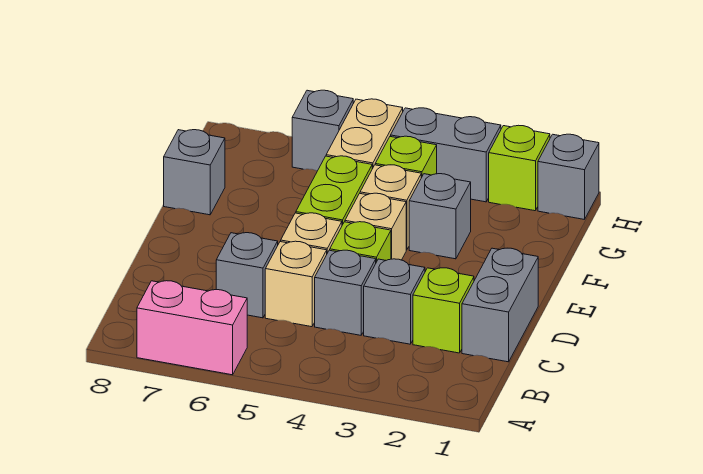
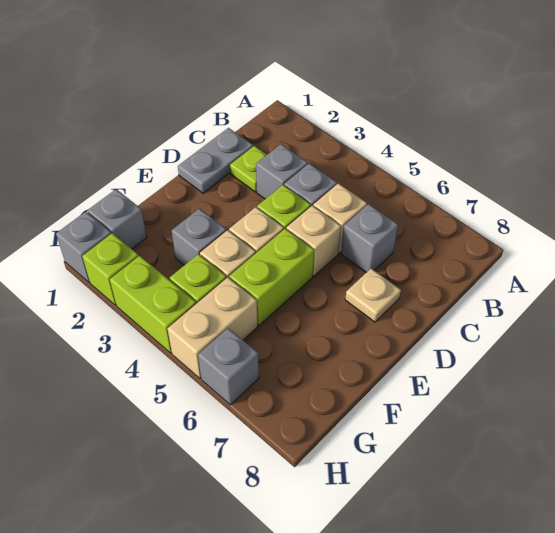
pink brick A6:A7 level 1 -> none
grey brick C1:D1 level 1 -> grey plate C1:D1 level 1
lime brick C2 level 1 -> lime plate C2 level 1
none -> tan plate D7 level 1
grey brick F8 level 1 -> grey brick G1 level 1
grey brick H3:H4 level 1 -> lime brick H3:H4 level 1

